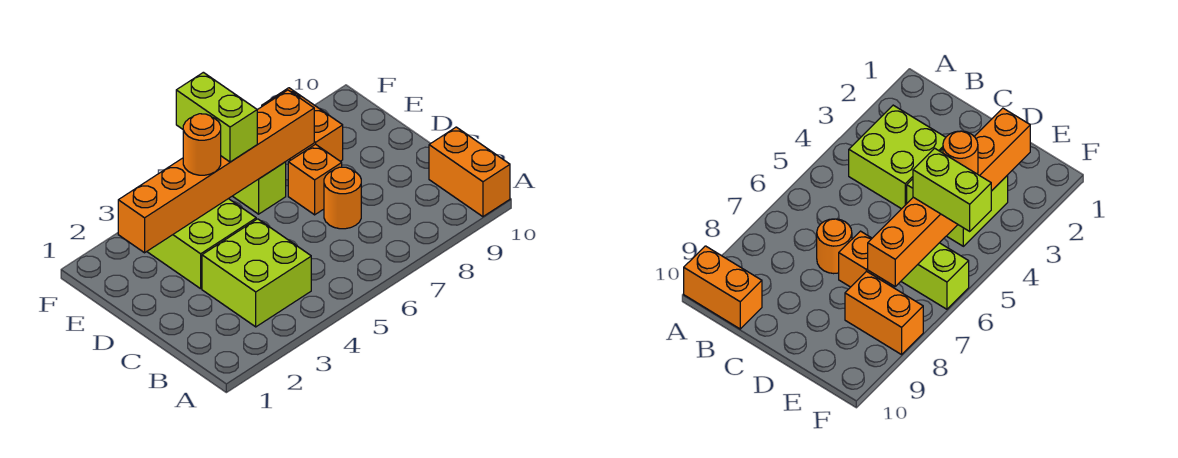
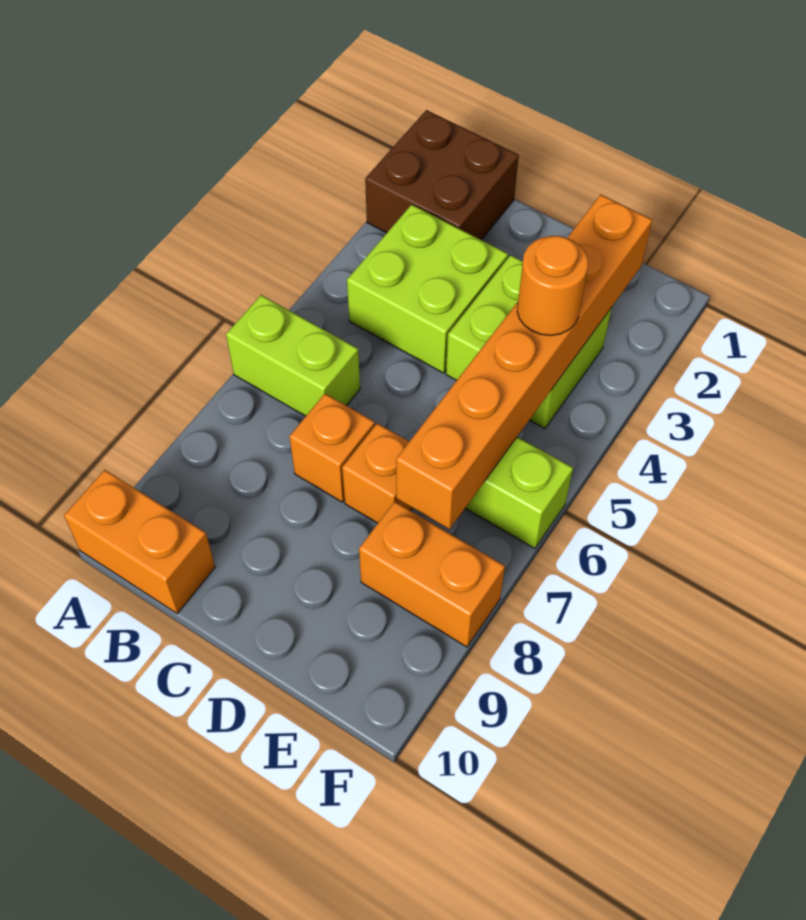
none -> brown brick A1:B2 level 1
orange round brick C7 level 1 -> orange brick C7 level 1
lime brick E5:F5 level 3 -> lime brick A6:B6 level 1

